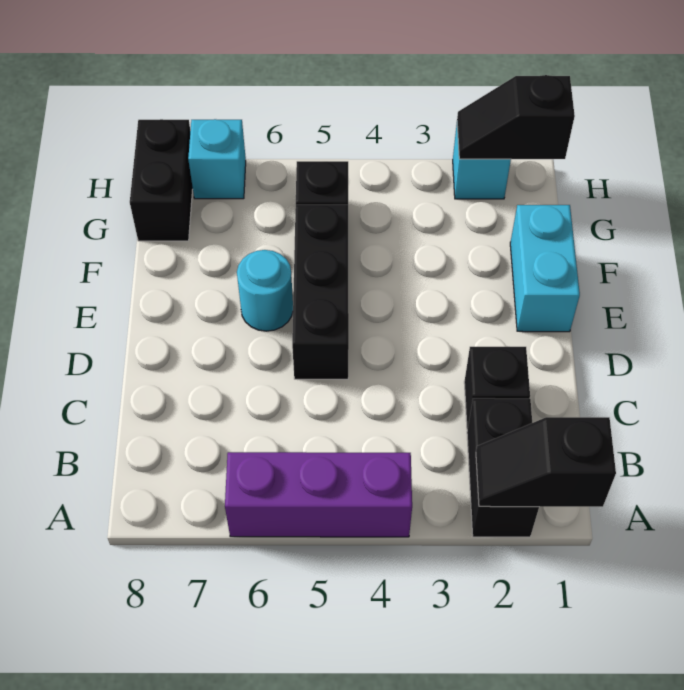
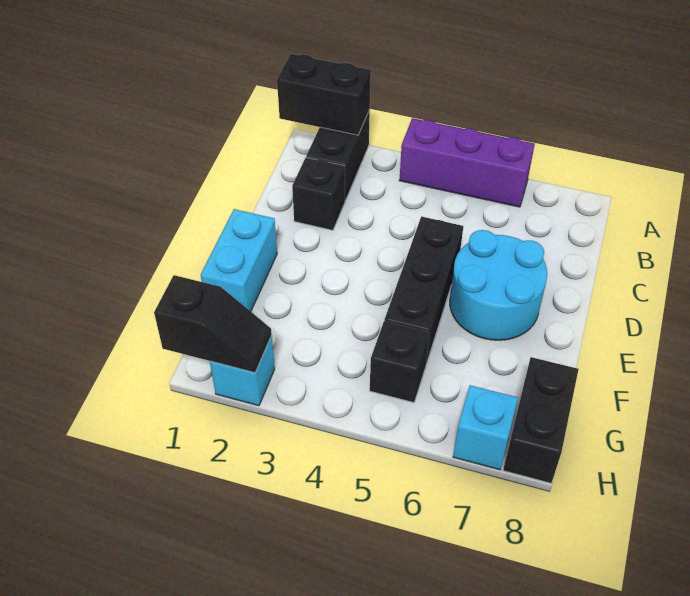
black slope A1:A2 level 2 top 1 -> black brick A1:A2 level 2
cyan round brick E6 level 1 -> cyan round brick D6:E7 level 1

